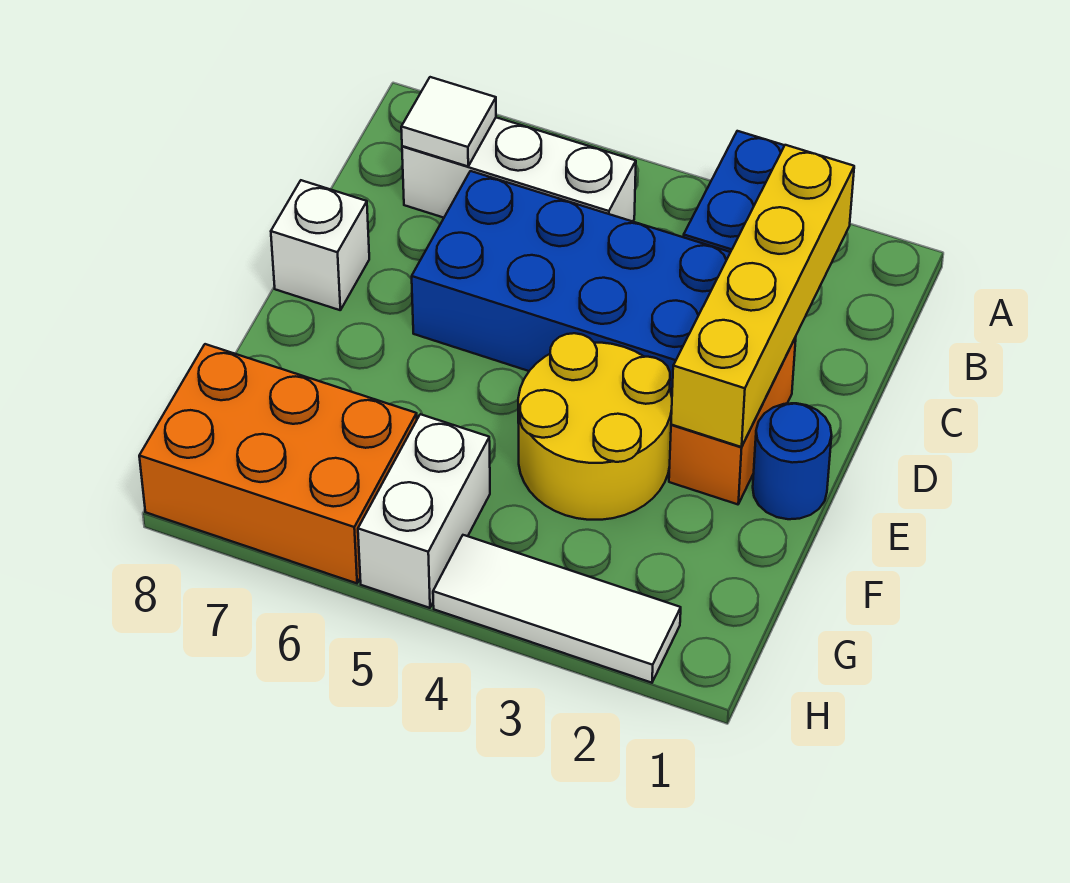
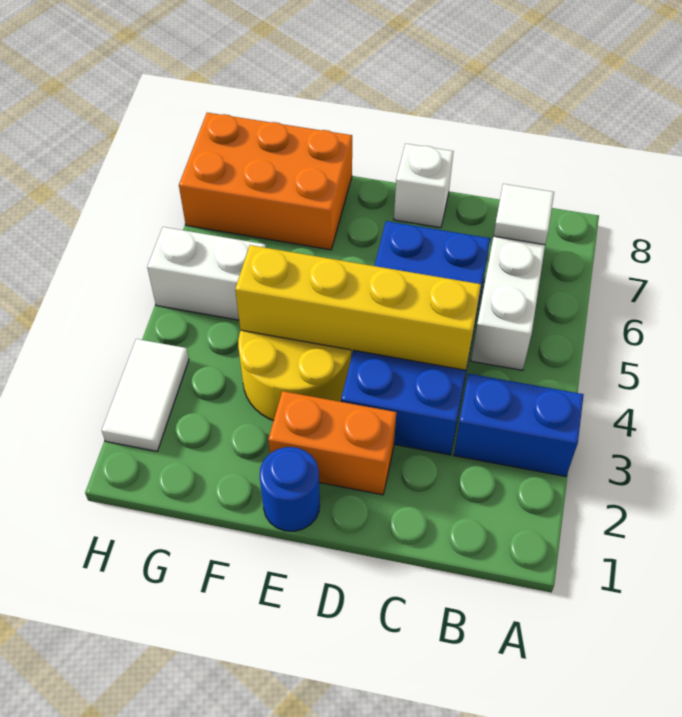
yellow brick B2:E2 level 2 -> yellow brick C4:F4 level 2
orange brick G6:H8 level 1 -> orange brick F7:H8 level 1
white tile H2:H4 level 1 -> white tile H2:H3 level 1

